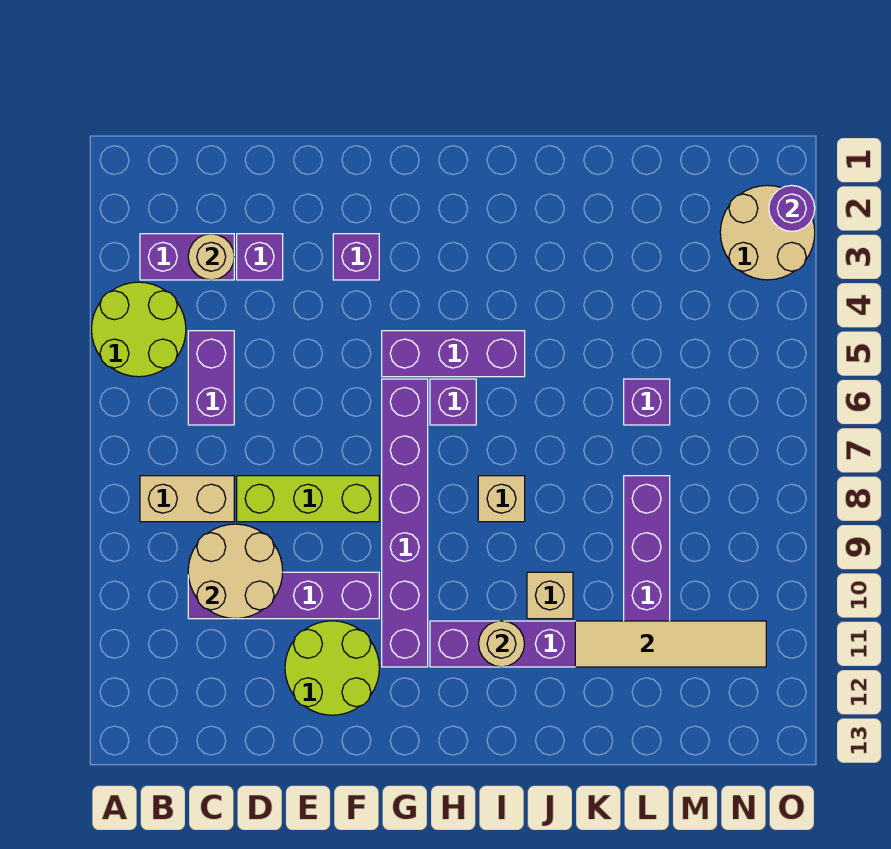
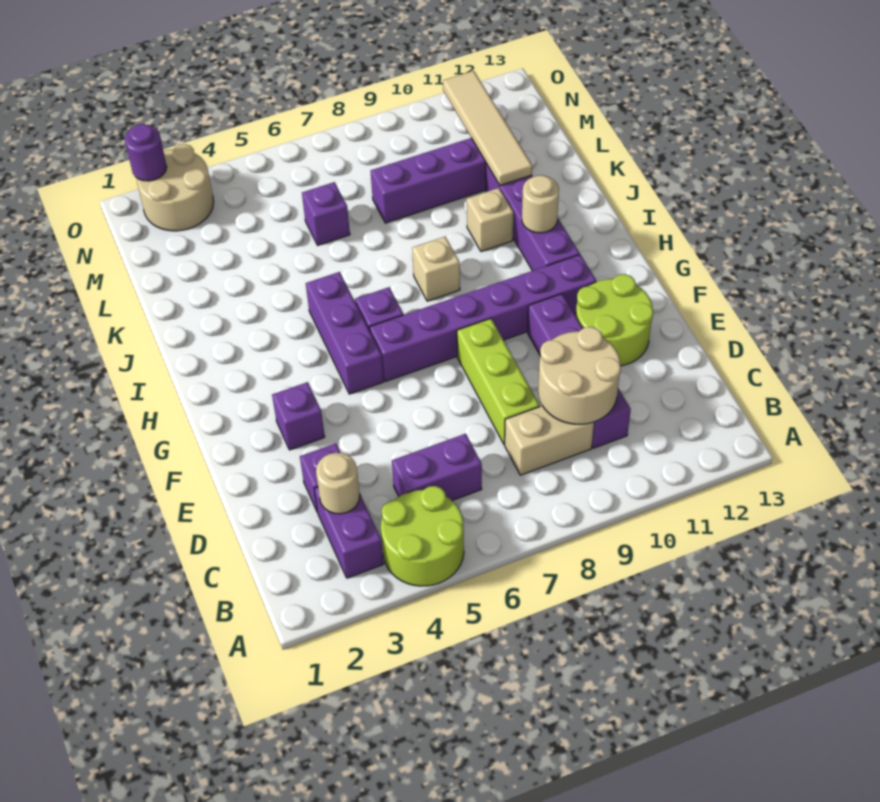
tan brick B8:C8 level 1 -> tan brick C8:C9 level 1

